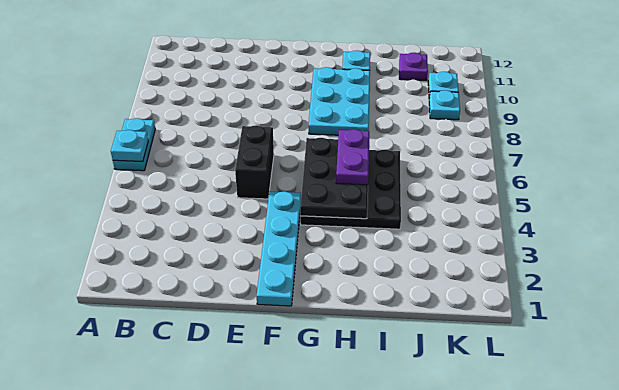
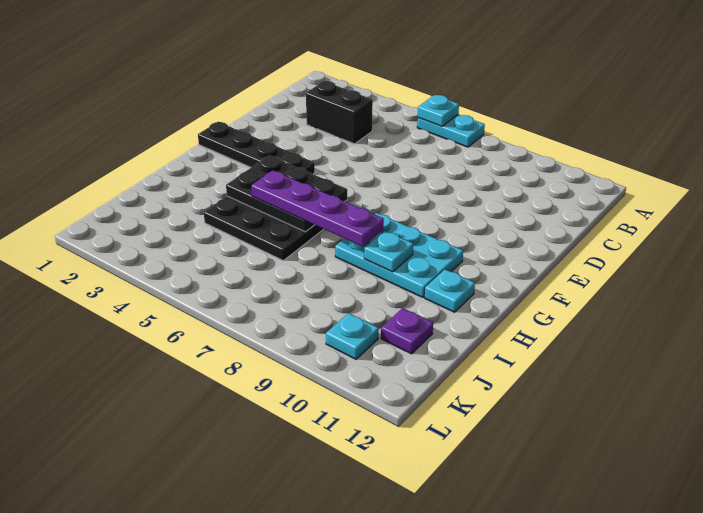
black brick E5:E6 level 1 -> black brick C3:C4 level 1
cyan plate F1:F4 level 1 -> black plate F1:F4 level 1
purple plate H5:H6 level 3 -> purple plate H5:H8 level 3
cyan plate K9 level 1 -> cyan plate H9 level 2

